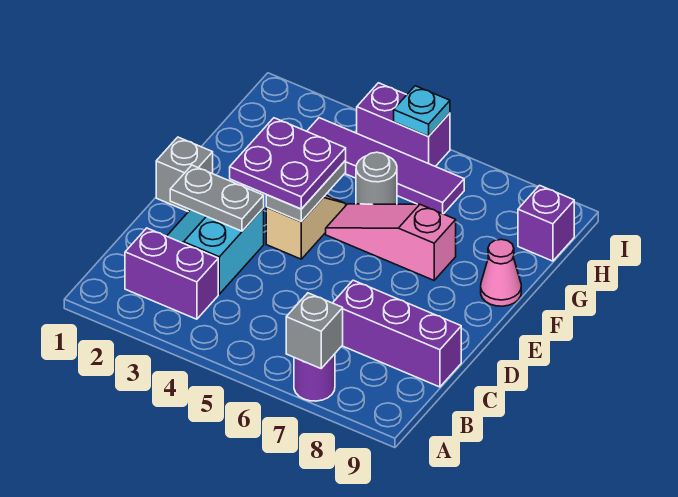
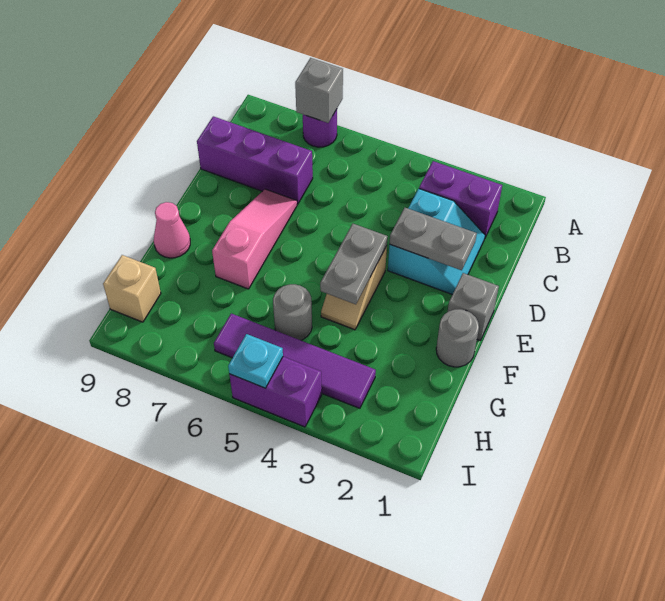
purple plate E3:F4 level 3 -> none
none -> grey round brick F1 level 1
pink slope F5:F7 level 1 top 7 -> pink slope D7:F7 level 1 top F
purple brick H9 level 1 -> tan brick H9 level 1

